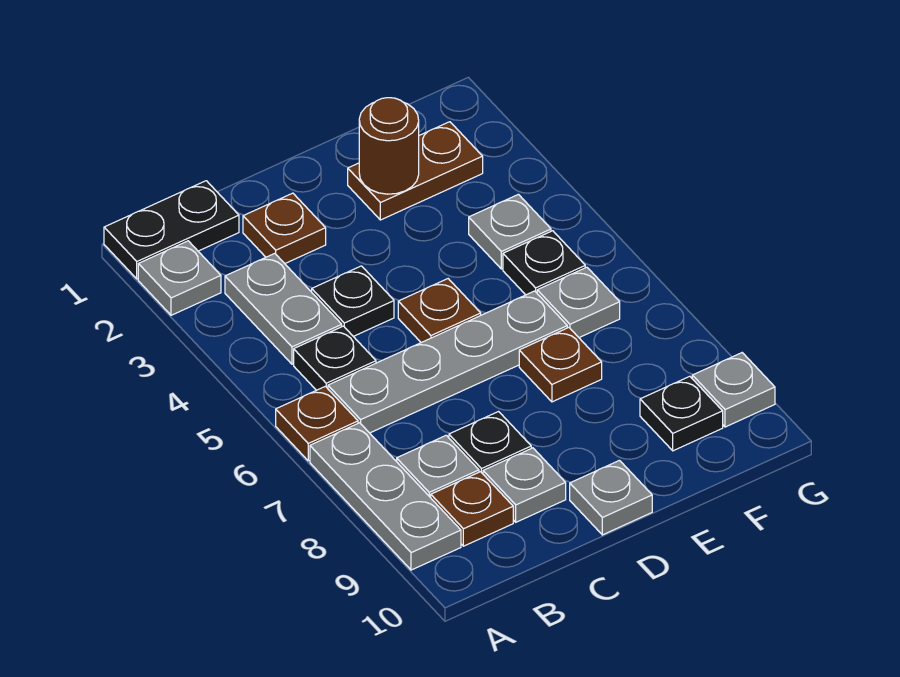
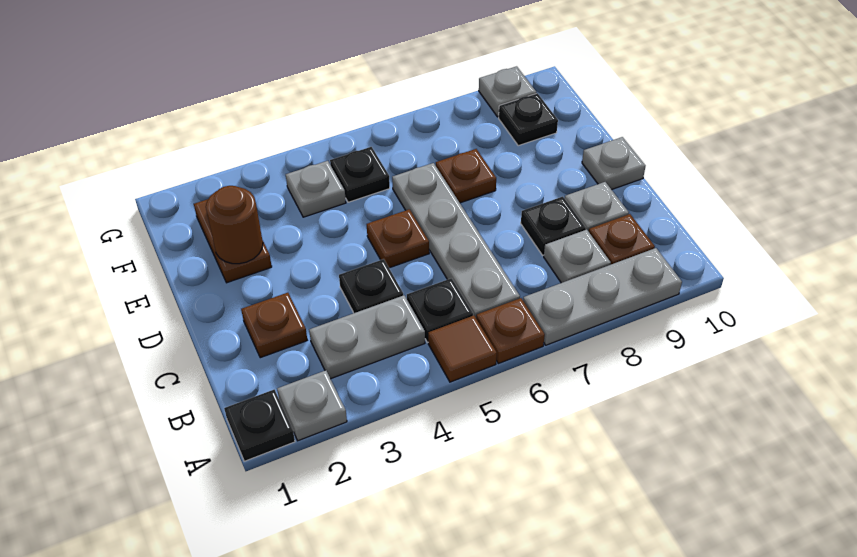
black plate A1:B1 level 1 -> black plate A1 level 1
none -> brown tile A5 level 1
grey plate F6 level 1 -> none

